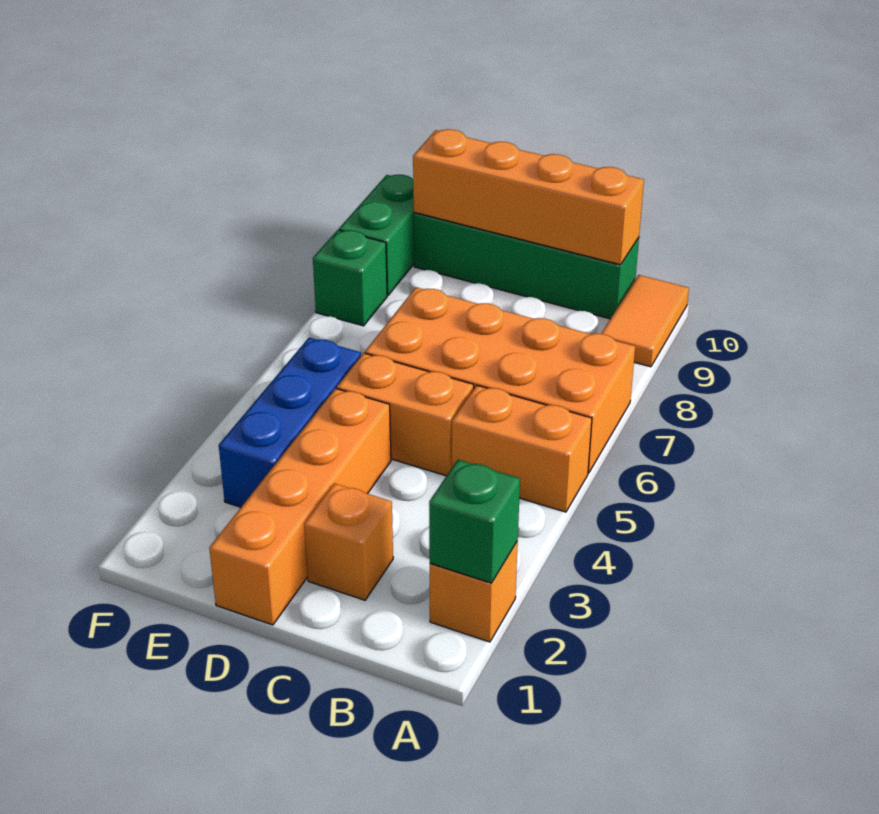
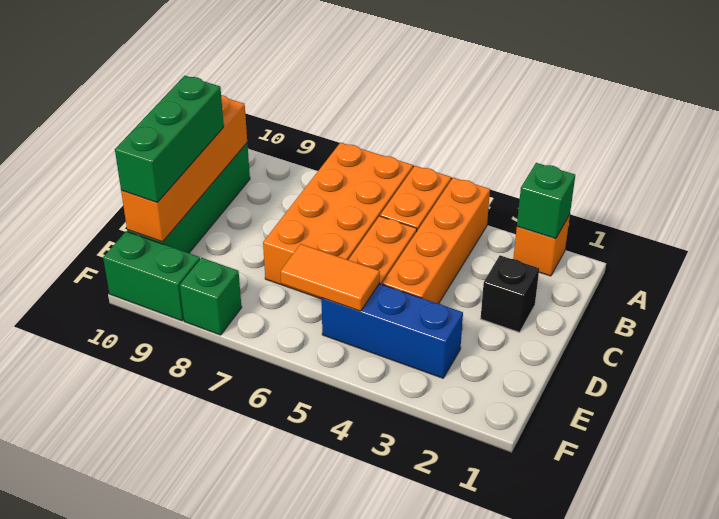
orange tile A9:A10 level 1 -> orange tile E5:E6 level 2
orange brick C2 level 1 -> black brick C2 level 1
none -> green brick C10:E10 level 3
orange brick D1:D4 level 1 -> orange brick A4:D4 level 1

